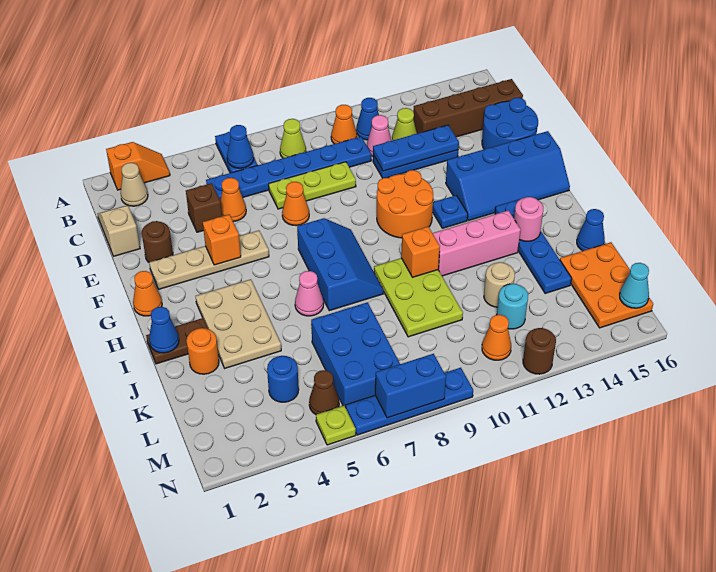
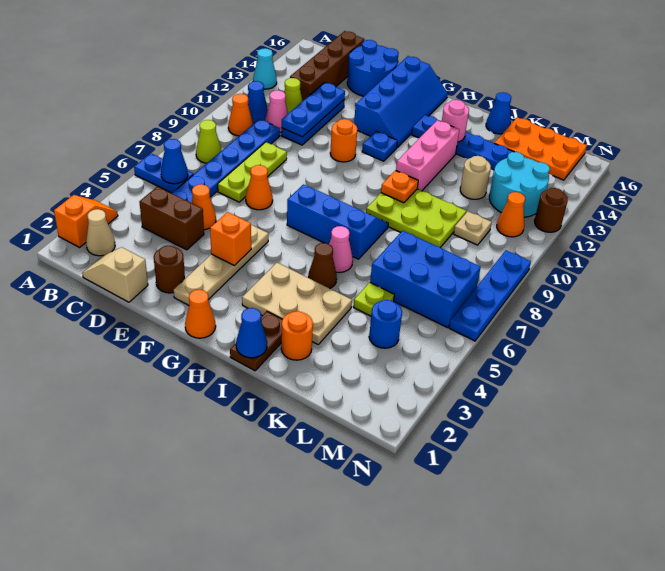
brown brick D4 level 1 -> brown brick C4:D4 level 1
orange round brick F10:G11 level 1 -> orange round brick F11 level 1
orange brick I10 level 2 -> orange plate I10 level 2
none -> tan plate L10 level 1
cyan round brick L12 level 1 -> cyan round brick L12:M13 level 1
brown cone M5 level 1 -> brown cone I5 level 1
cyan cone M16 level 2 -> cyan cone A13 level 1
lime plate N5 level 1 -> lime plate K5 level 1
blue brick N7:N8 level 2 -> none

